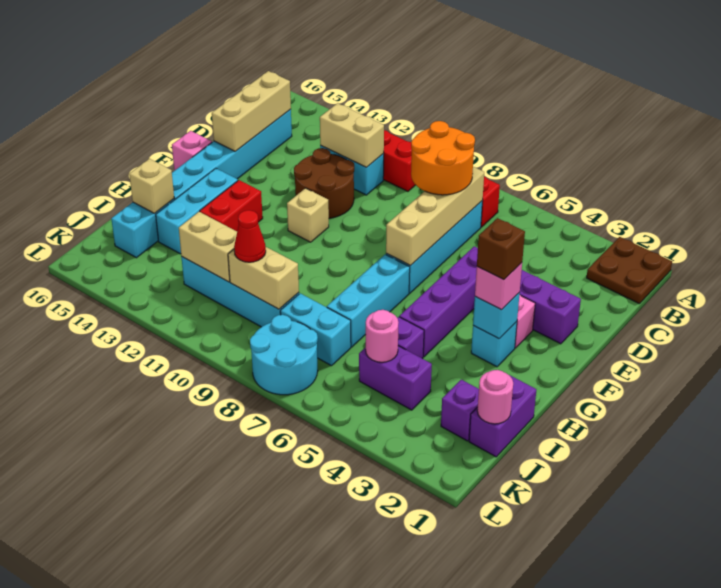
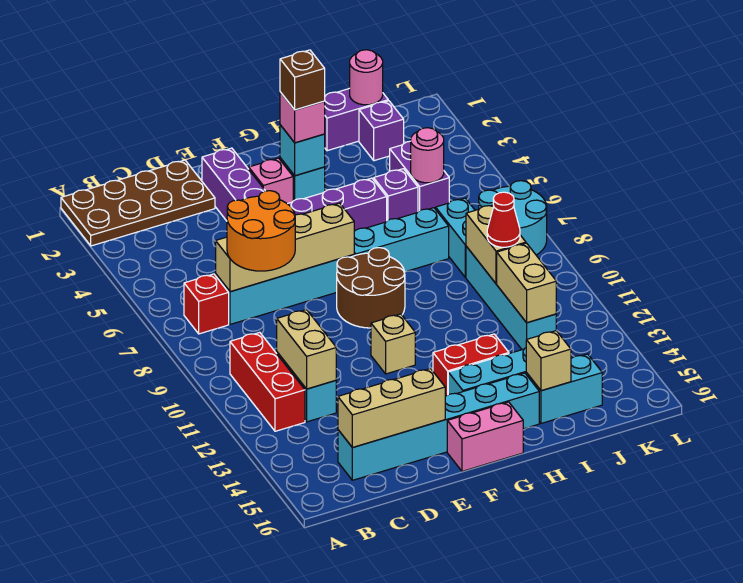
brown plate A1:B2 level 1 -> brown plate A1:D2 level 1
brown round brick D11:E12 level 1 -> brown round brick F8:G9 level 1
pink brick F16 level 1 -> pink brick F16:G16 level 1

